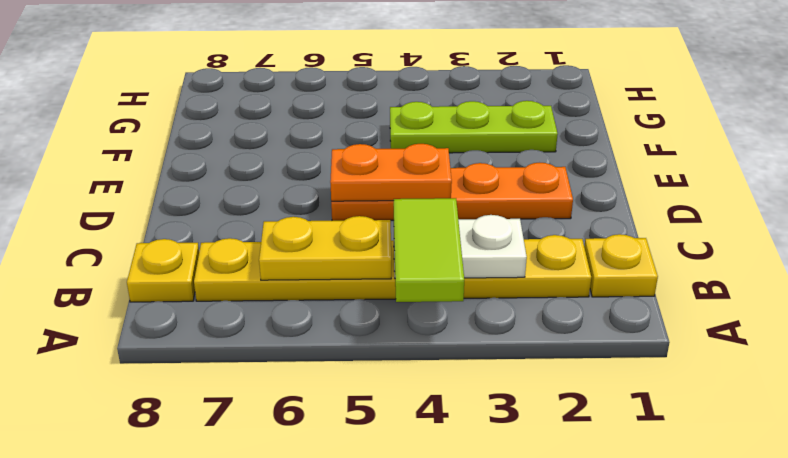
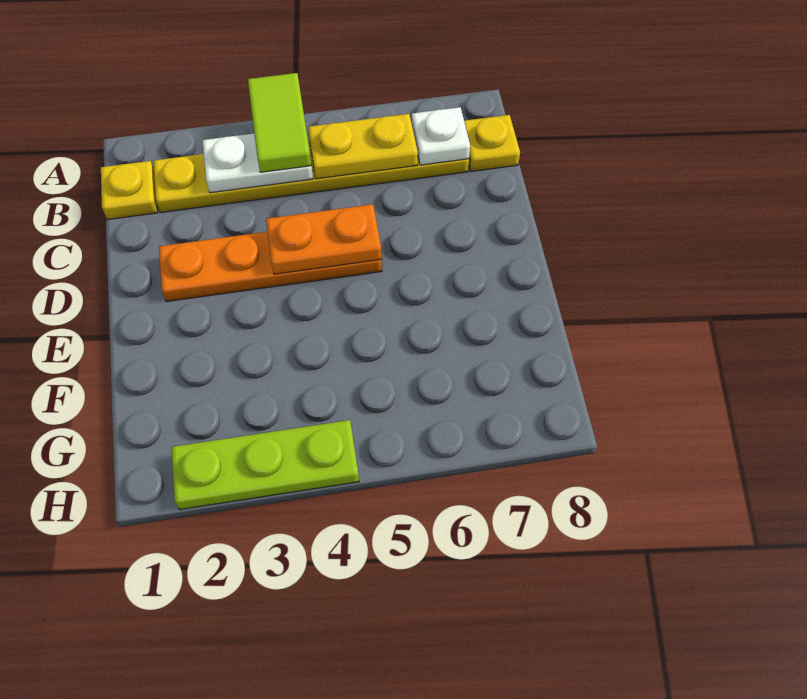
none -> white plate B7 level 2
lime plate F2:F4 level 1 -> lime plate H2:H4 level 1

